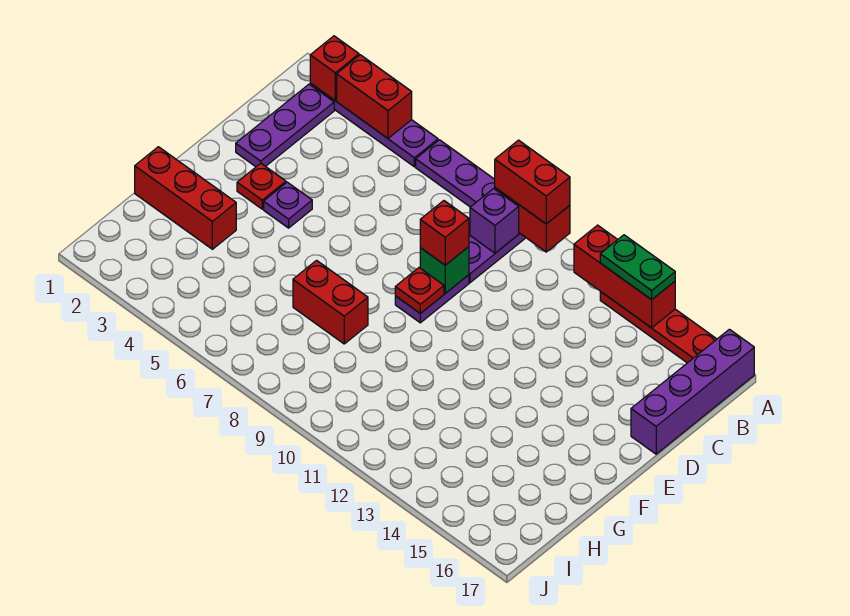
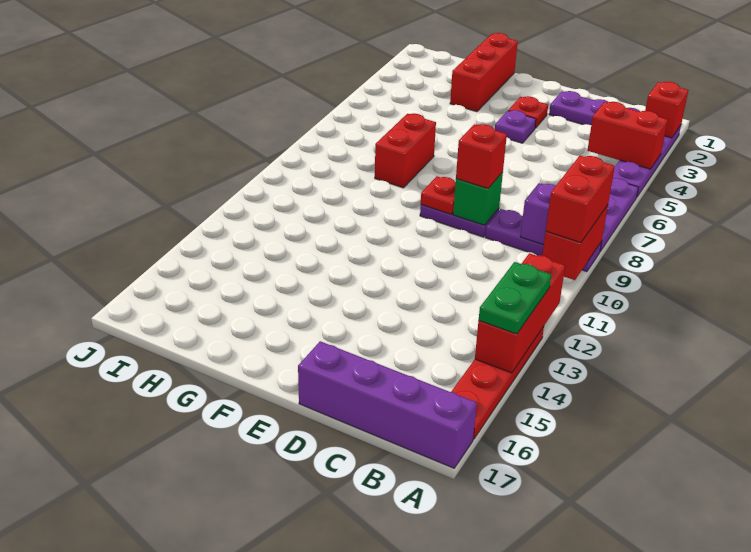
red brick A3:A4 level 2 -> red brick A4:B4 level 2

